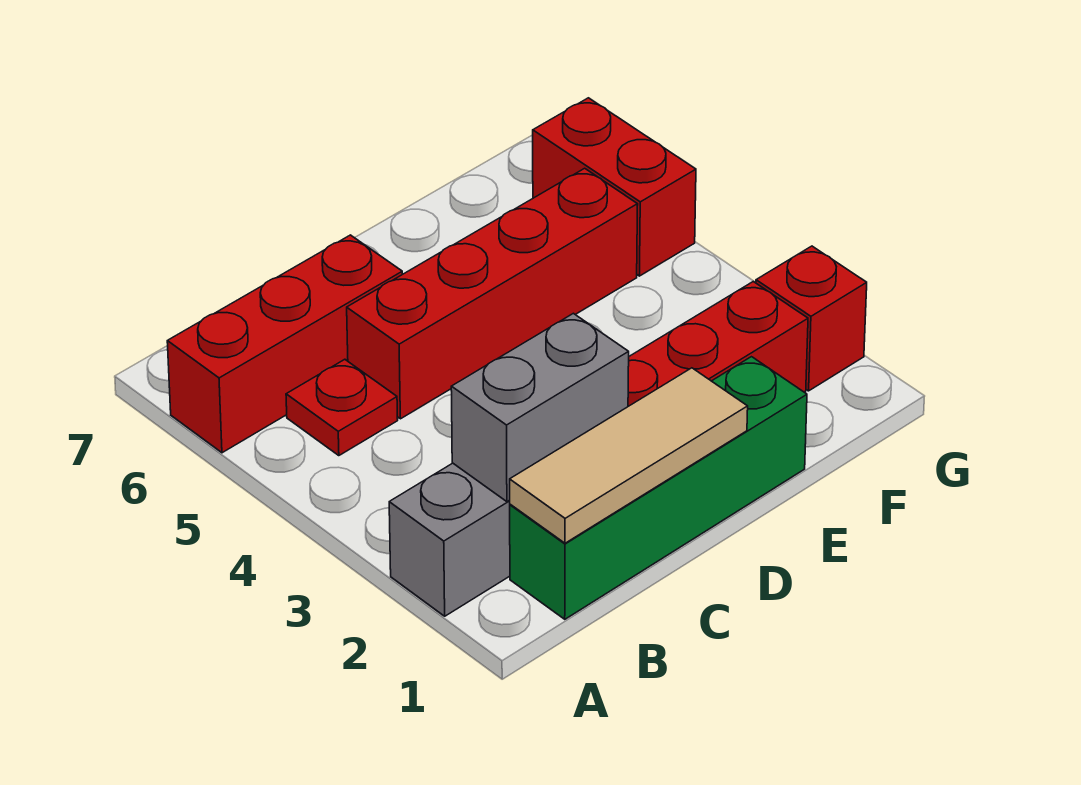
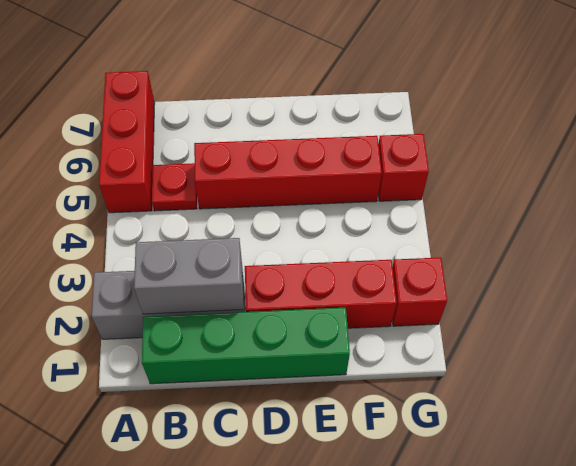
red brick A6:C6 level 1 -> red brick A5:A7 level 1
tan tile B1:D1 level 2 -> none
red brick G5:G6 level 1 -> red brick G5 level 1

